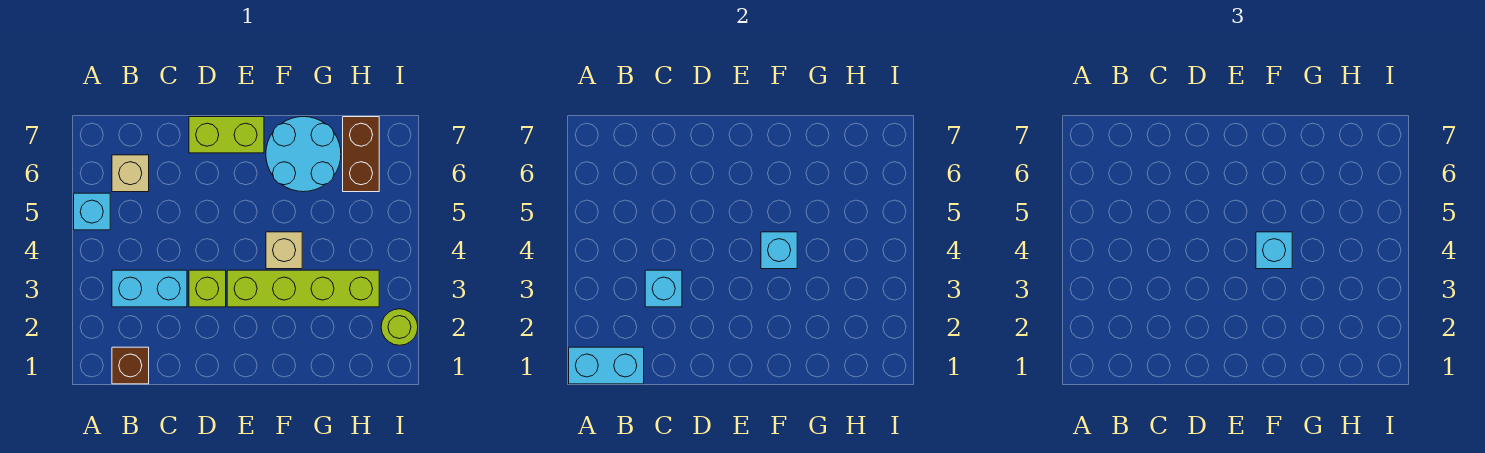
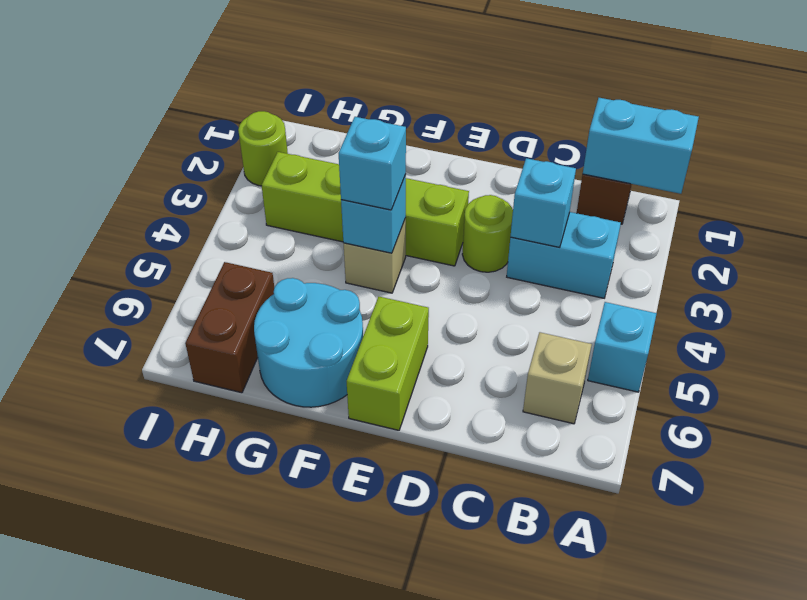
lime brick D3 level 1 -> lime round brick D3 level 1
lime brick D7:E7 level 1 -> lime brick E6:E7 level 1

